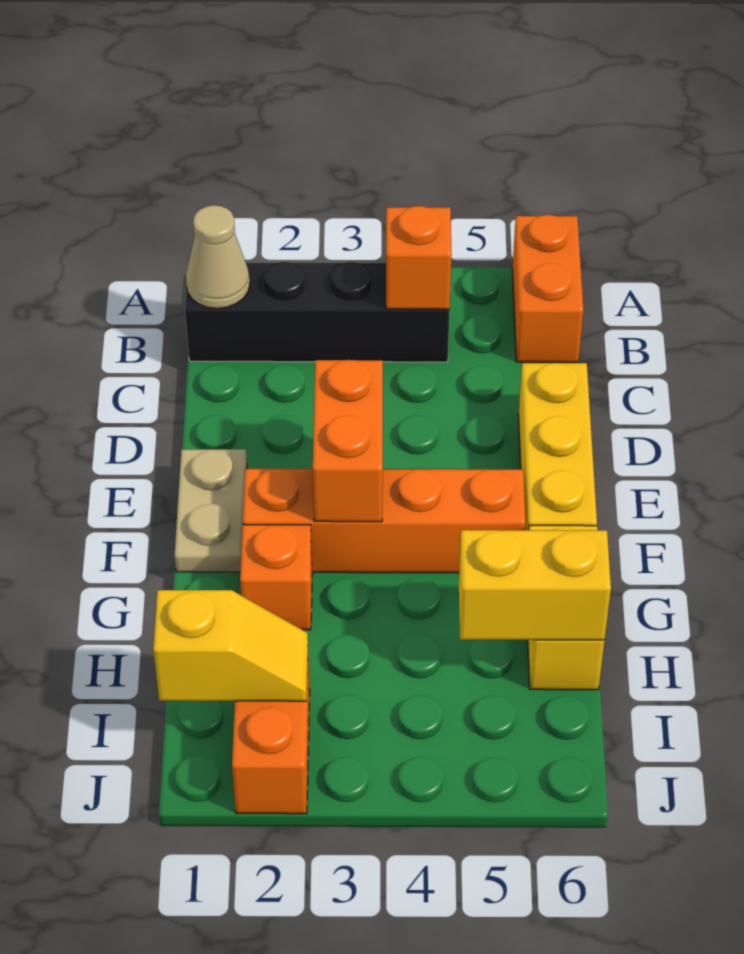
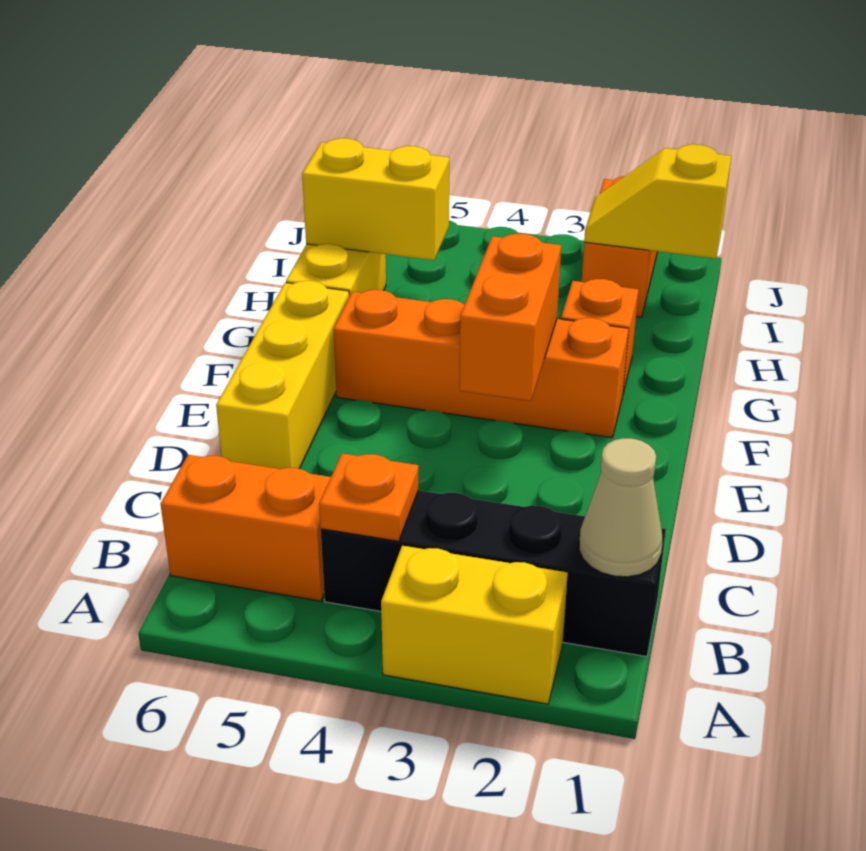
none -> yellow brick A2:A3 level 1
orange brick A6:B6 level 1 -> orange brick B5:B6 level 1
orange brick B4 level 2 -> orange plate B4 level 2
tan plate E1:F1 level 1 -> none

